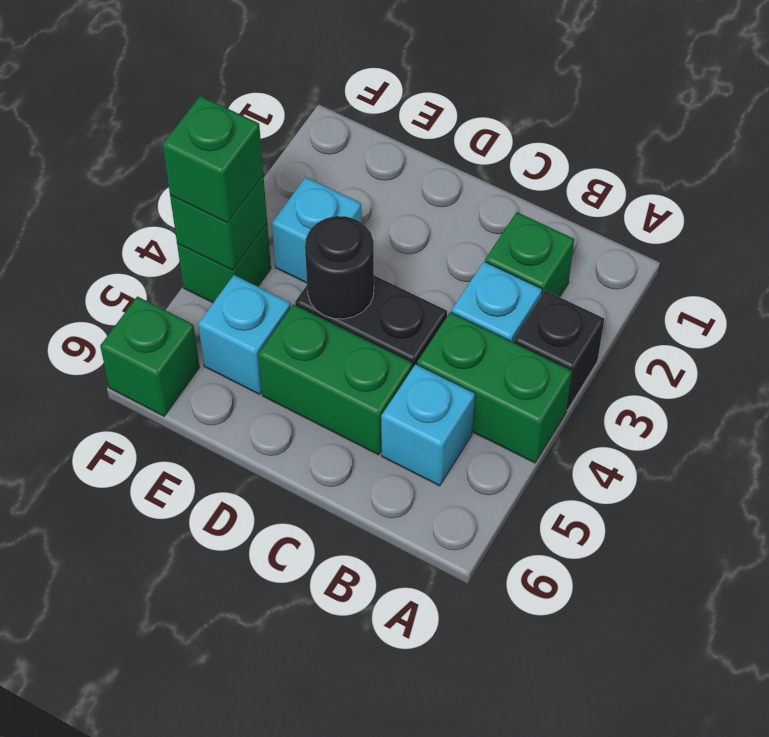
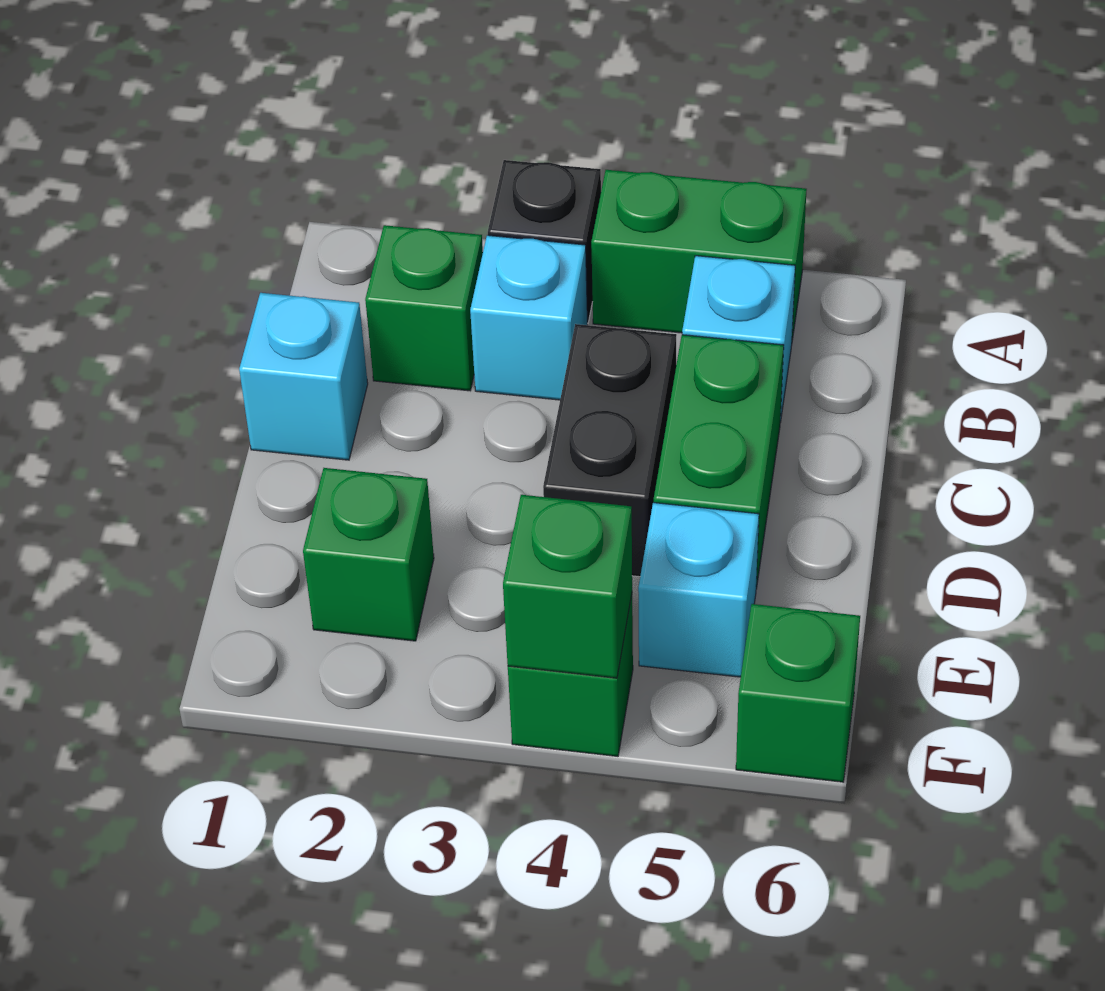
green brick A4:B4 level 1 -> green brick A4:A5 level 1
black round brick D4 level 2 -> none
cyan brick E3 level 1 -> cyan brick C1 level 1
green brick F4 level 3 -> green brick E2 level 1

